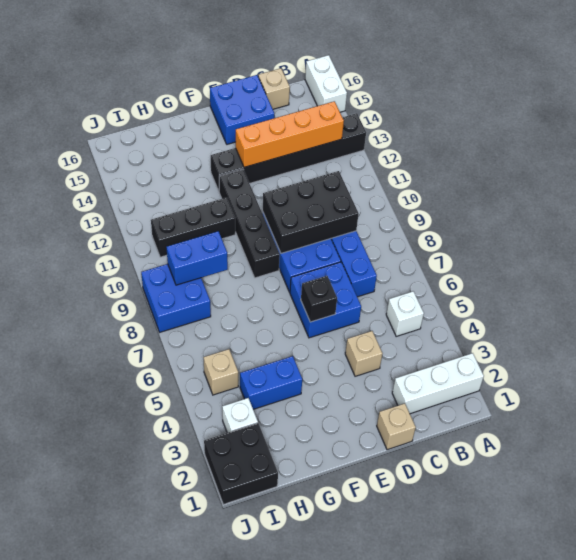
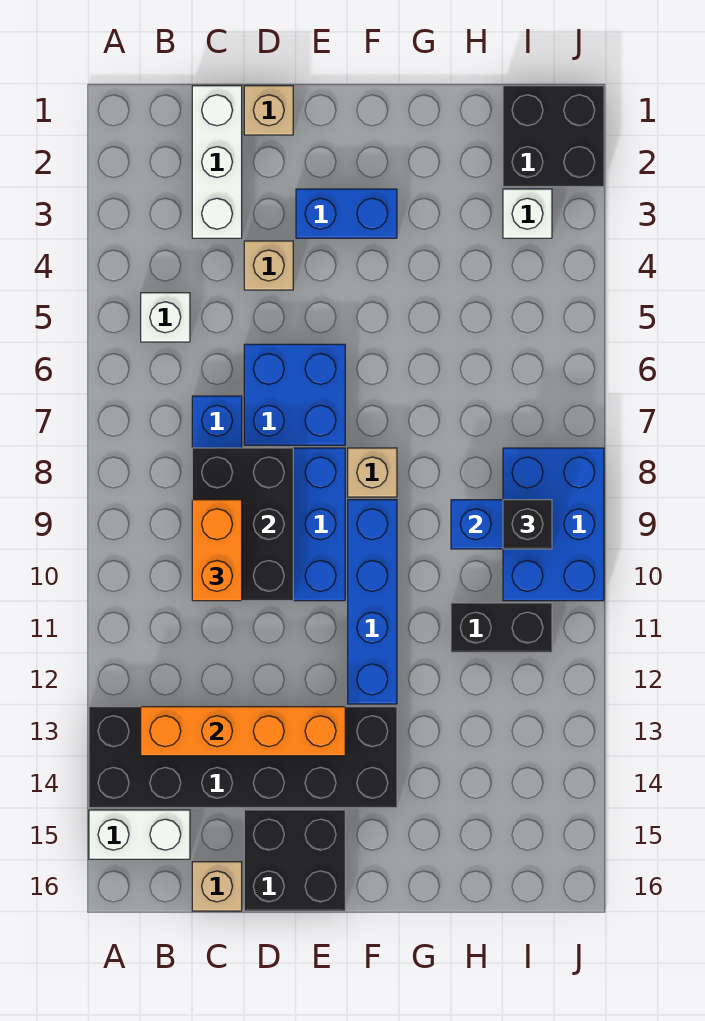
white brick A2:C2 level 1 -> white brick C1:C3 level 1
black brick A13:F13 level 1 -> black brick A13:F14 level 1
white brick A15:A16 level 1 -> white brick A15:B15 level 1
black brick C9:E10 level 2 -> black brick C8:D10 level 2
none -> orange brick C9:C10 level 3
blue brick D15:E16 level 1 -> black brick D15:E16 level 1
black brick E6 level 2 -> black brick I9 level 3
black brick F9:F12 level 1 -> blue brick F9:F12 level 1
blue brick G4:H4 level 1 -> blue brick E3:F3 level 1
black brick G11:I11 level 1 -> black brick H11:I11 level 1
tan brick I5 level 1 -> tan brick F8 level 1
blue brick I8:J9 level 1 -> blue brick I8:J10 level 1

